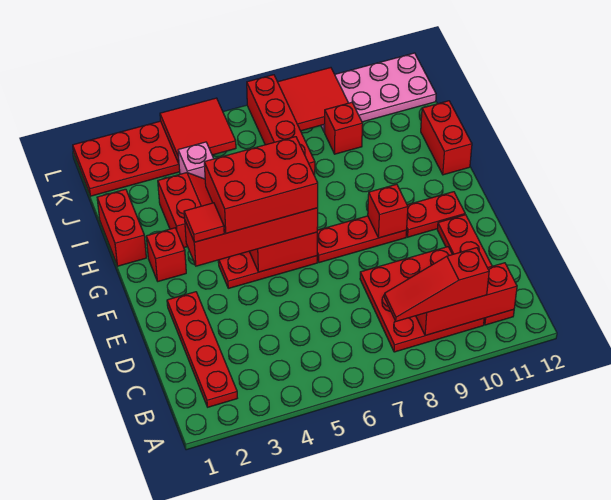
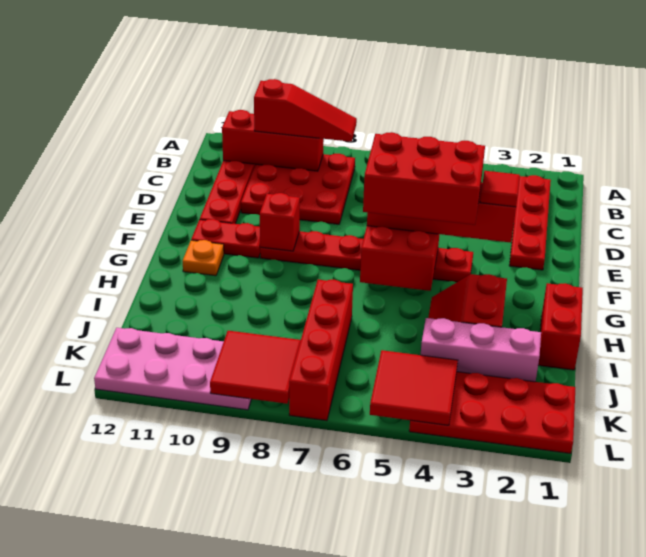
red brick G2 level 1 -> none
none -> orange plate G11 level 1
red brick H12:I12 level 1 -> none
pink brick J4 level 1 -> pink brick J2:J4 level 1
red brick J9 level 1 -> none

